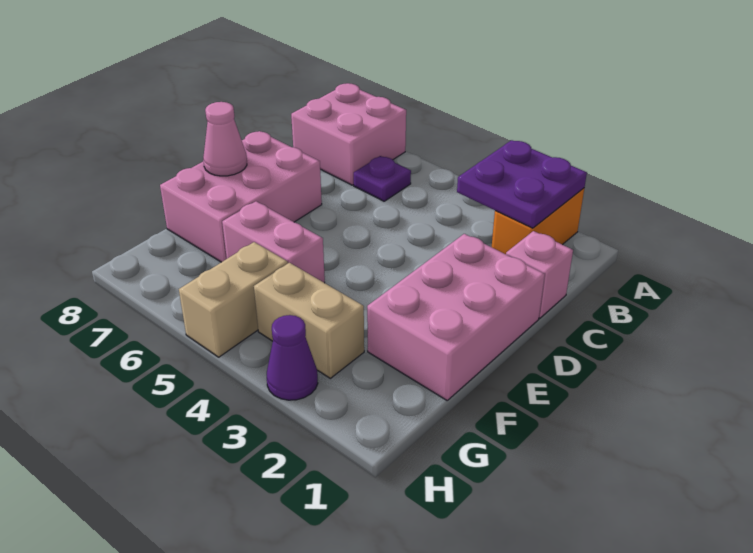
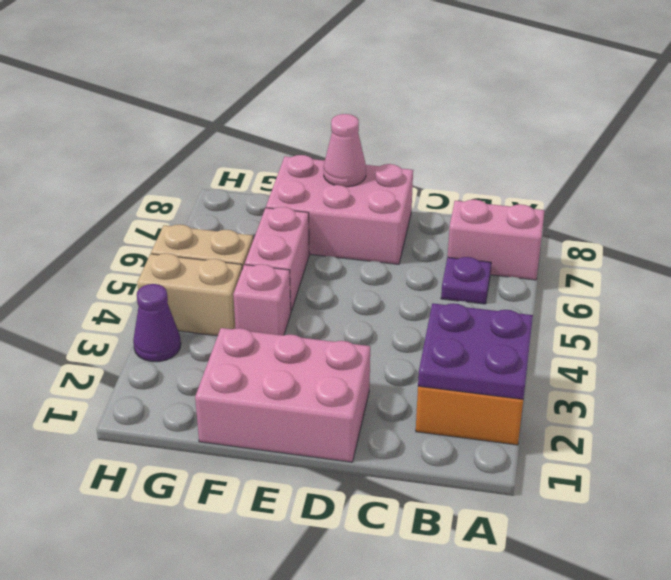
pink brick A7:B8 level 1 -> pink brick A7:B7 level 1
pink brick C1 level 1 -> pink brick F4 level 1
tan brick G3:G4 level 1 -> tan brick G4:H4 level 1

